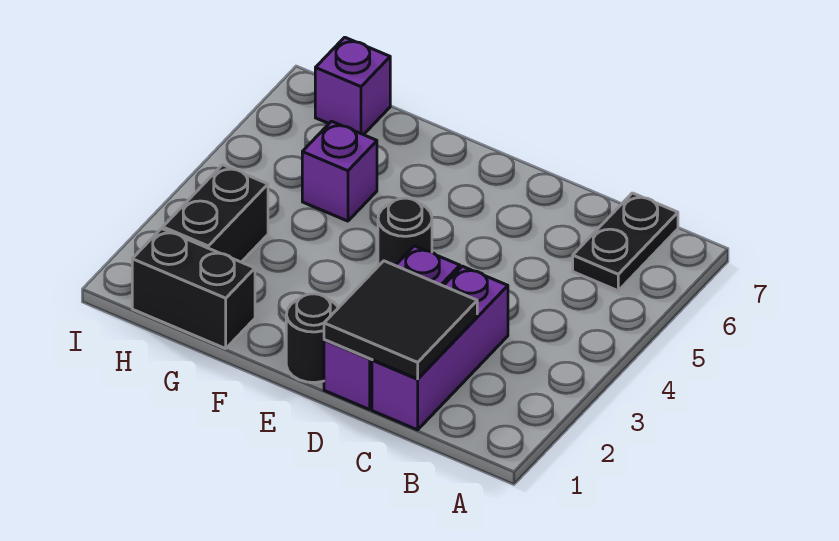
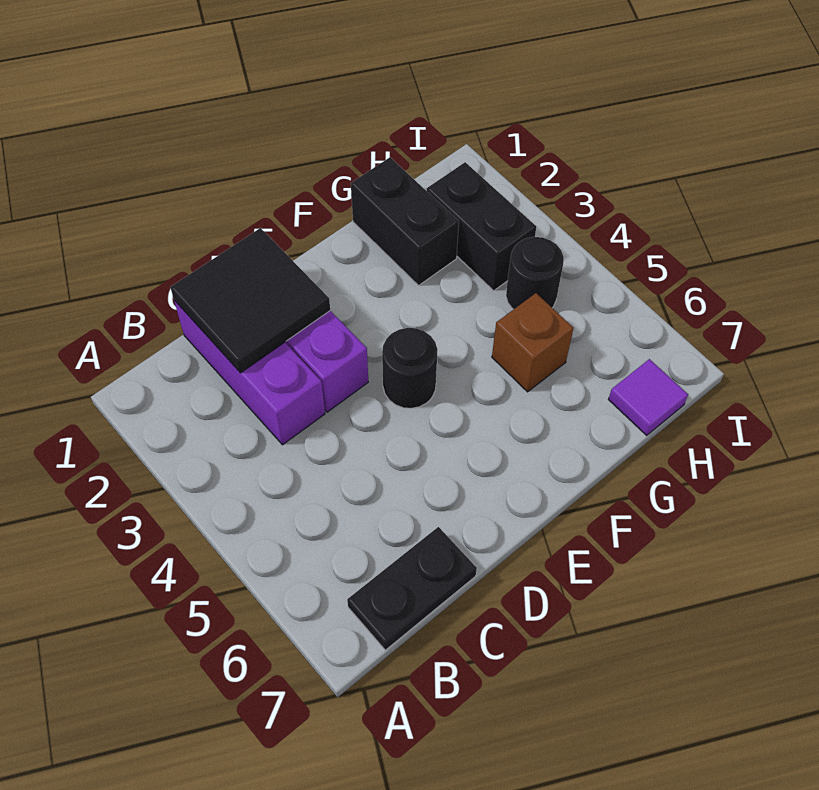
black plate B6:B7 level 1 -> black plate B7:C7 level 1
black round brick E1 level 1 -> black round brick H4 level 1
black brick G1:H1 level 1 -> black brick G1:G2 level 1
purple brick G5 level 1 -> brown brick G5 level 1
purple brick H7 level 1 -> purple tile H7 level 1

